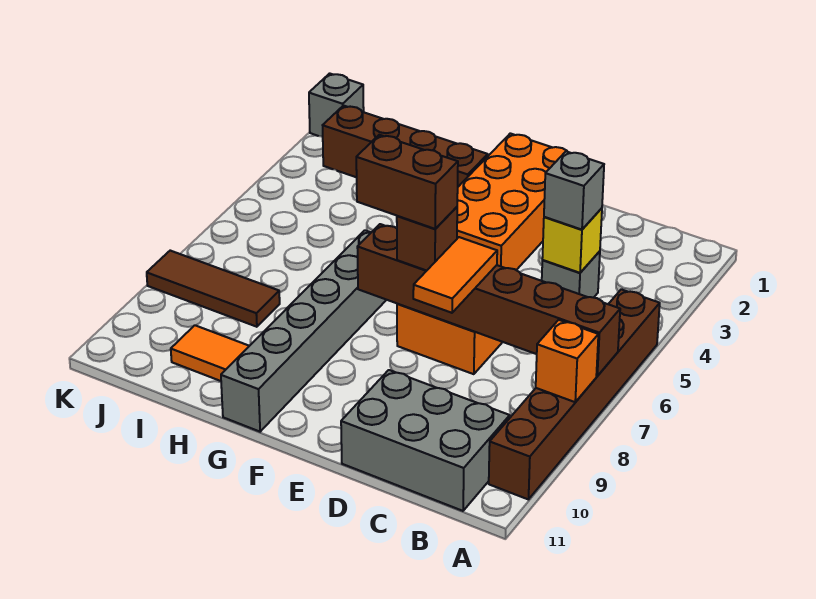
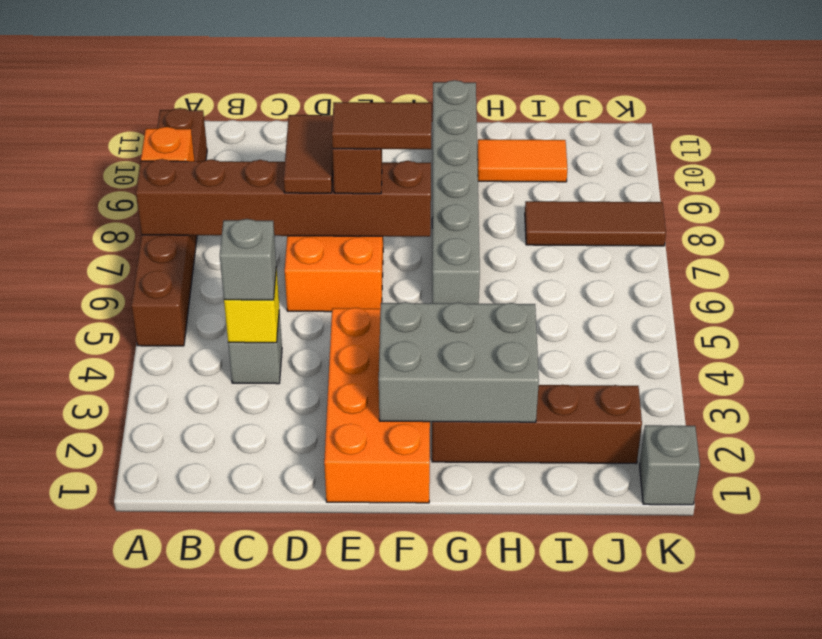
grey brick B10:D11 level 1 -> grey brick F2:H3 level 2
orange tile D7:D8 level 3 -> brown tile D7:D8 level 3
brown brick E7:F7 level 4 -> brown tile E7:F7 level 4

